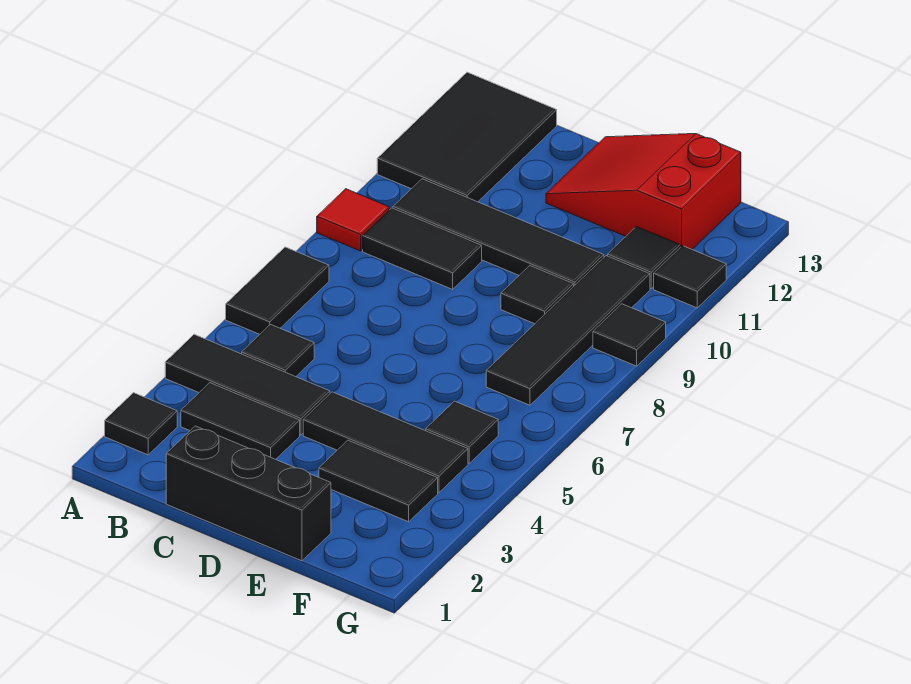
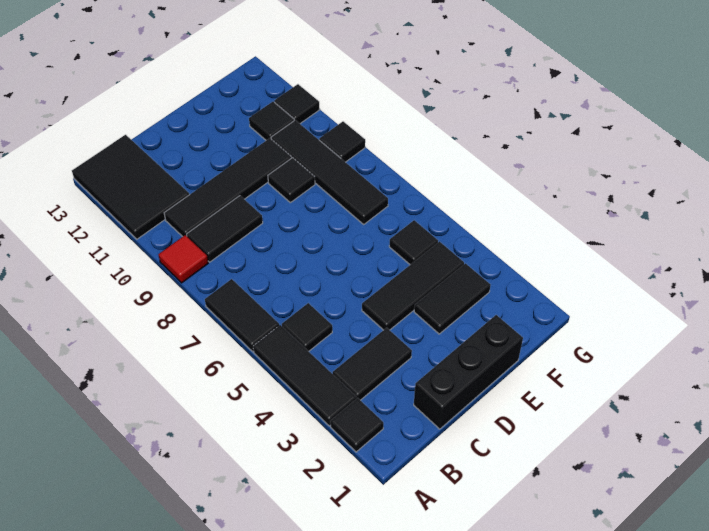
black tile A4:C4 level 1 -> black tile A3:A5 level 1
red slope D12:F13 level 1 top F -> none

